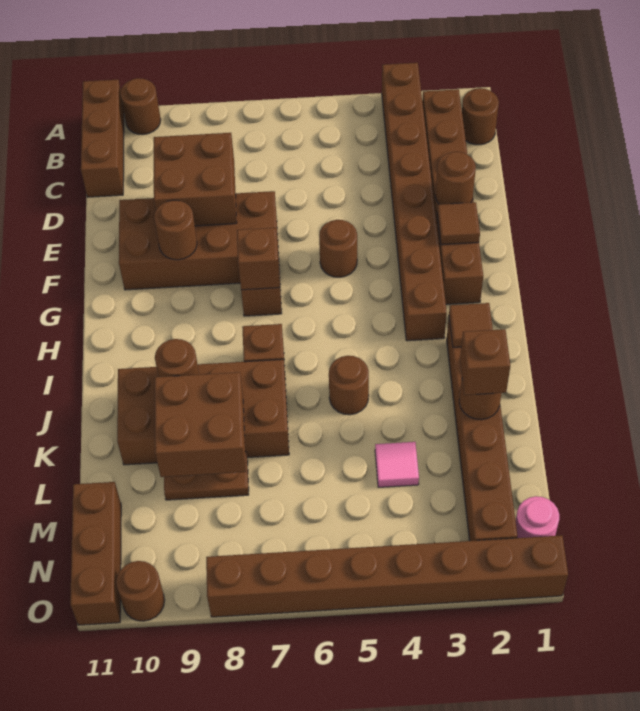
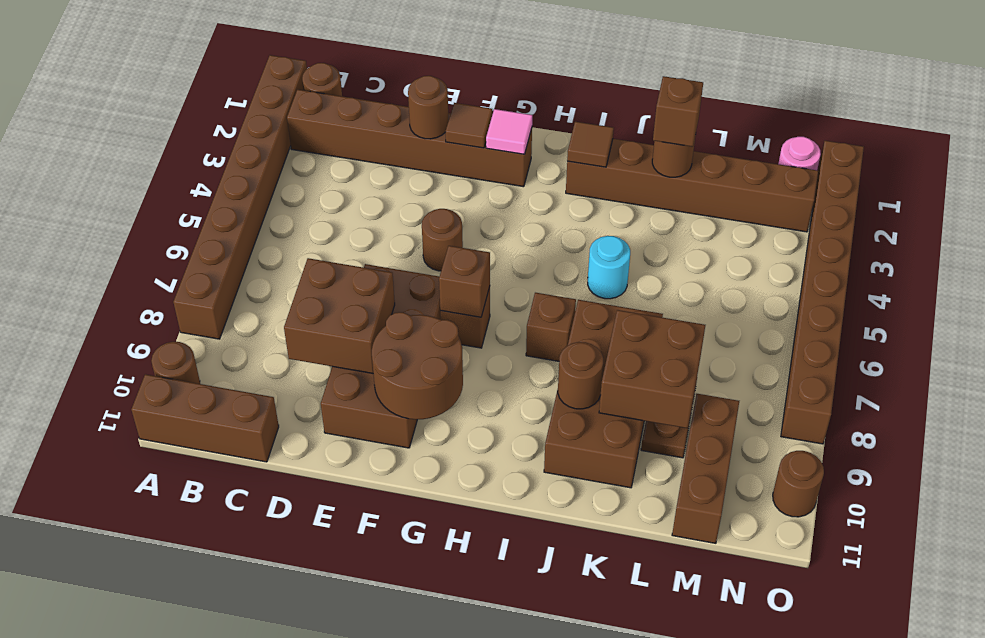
brown brick A3:H3 level 1 -> brown brick A1:A8 level 1
brown round brick F9 level 2 -> brown round brick F9:G10 level 2
brown round brick J5 level 1 -> cyan round brick J5 level 1
pink tile L4 level 1 -> pink tile G2 level 2
brown brick M11:O11 level 1 -> brown brick M9:M11 level 1

